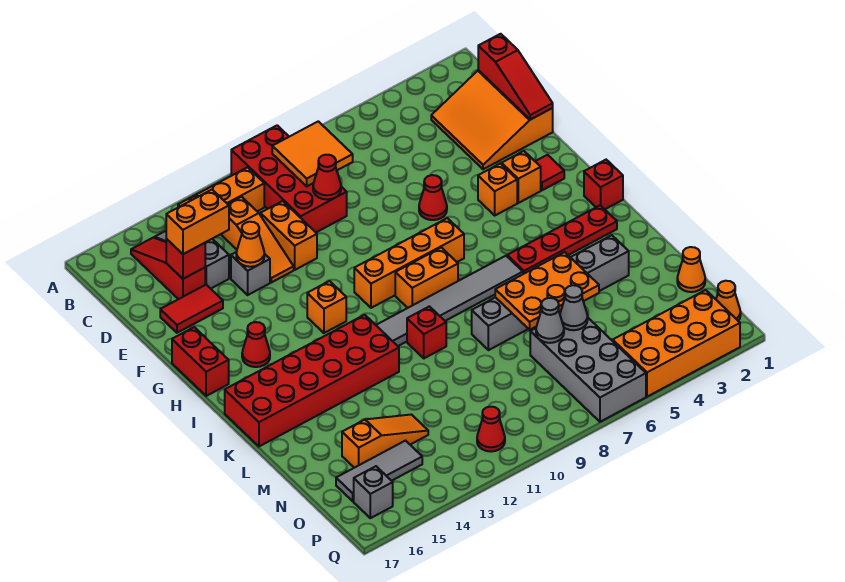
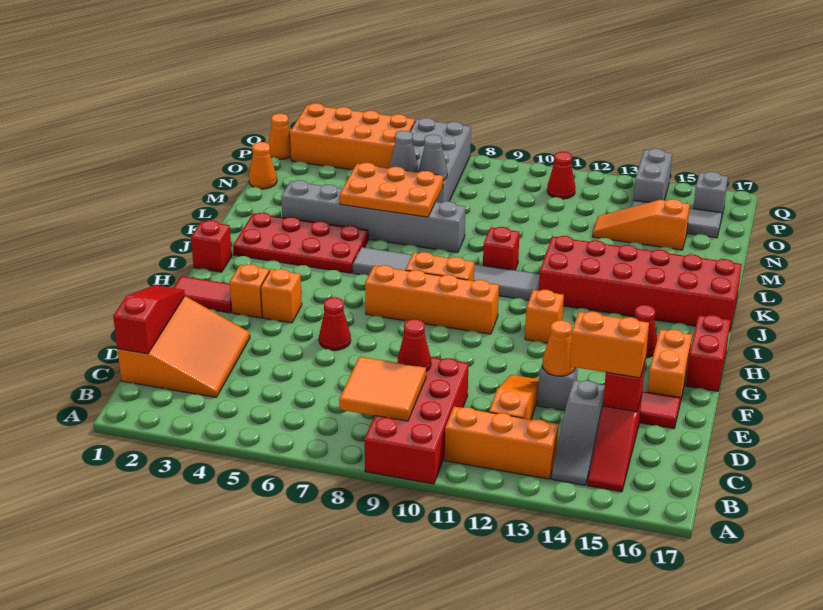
orange brick D11:E11 level 1 -> orange brick F16:G16 level 1
red tile G2 level 1 -> red tile G1:G2 level 1
red plate J2:J5 level 1 -> red plate J2:K5 level 1
none -> grey brick P14:Q14 level 1

